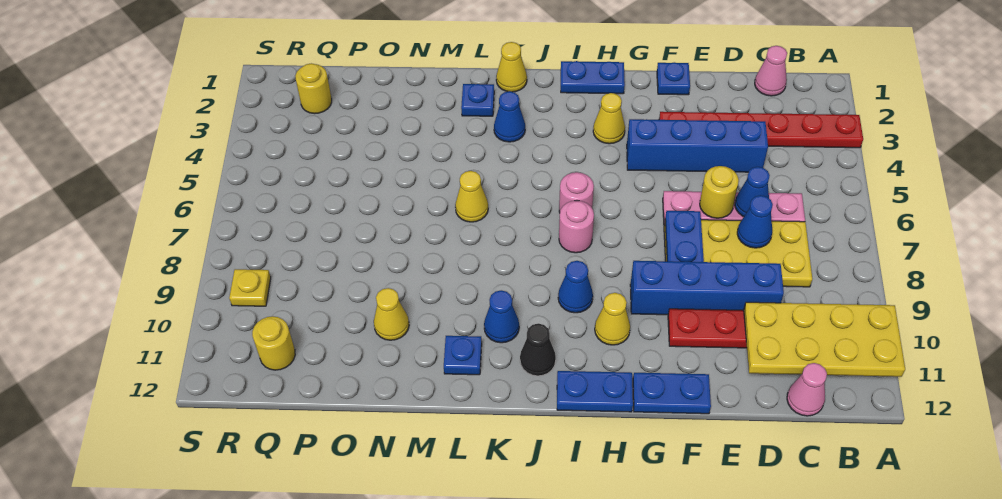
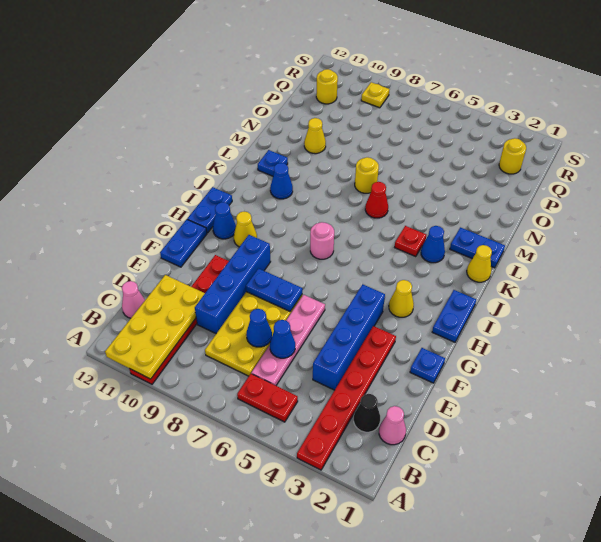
none -> red plate B5:B6 level 1
yellow round brick E6 level 2 -> yellow round brick M7 level 1
pink round brick I6 level 1 -> none
blue cone I9 level 1 -> blue cone H11 level 1
black cone J11 level 1 -> black cone C2 level 1
none -> red plate K4 level 1
blue plate L2 level 1 -> blue plate L1:L2 level 1
yellow cone L6 level 1 -> red cone L6 level 1

